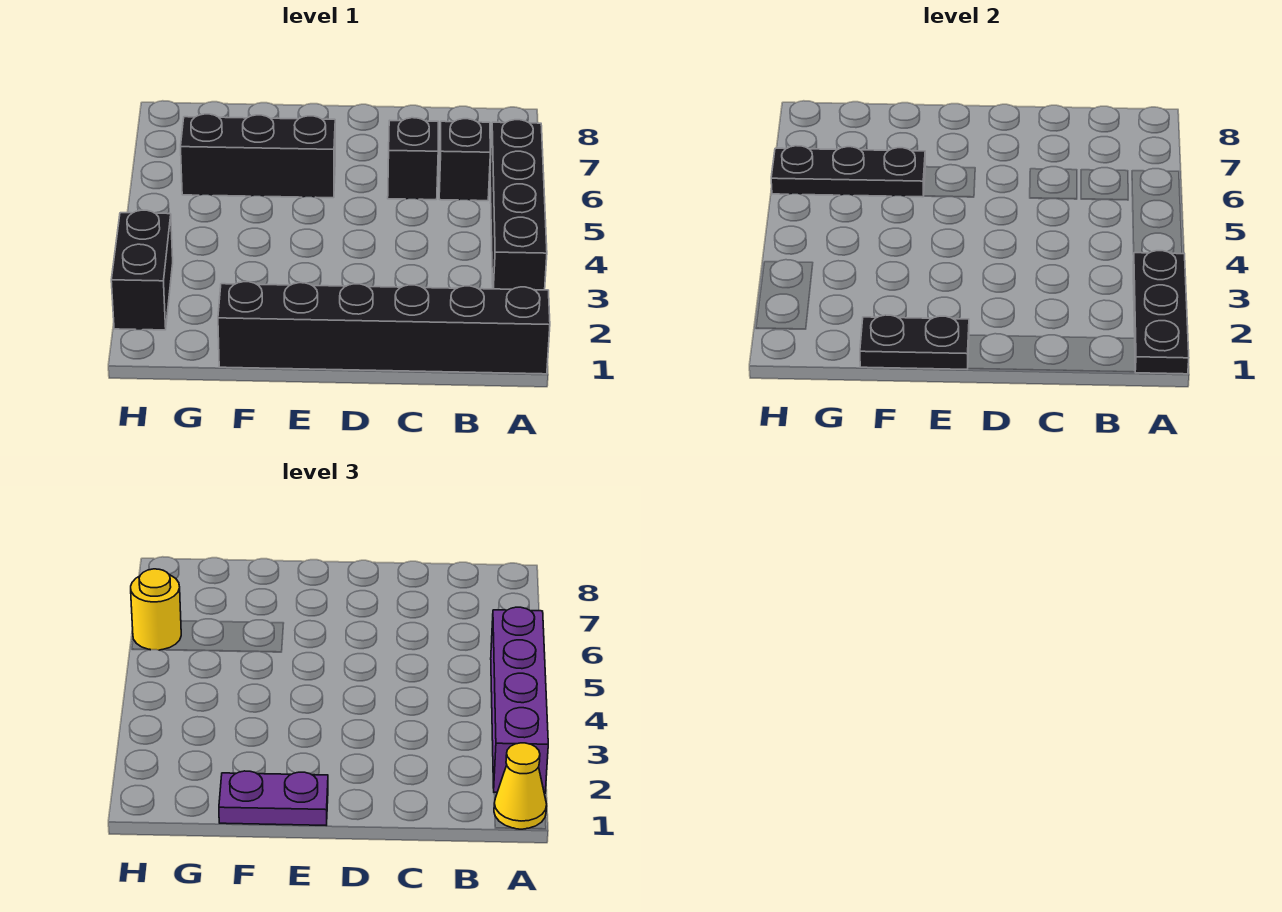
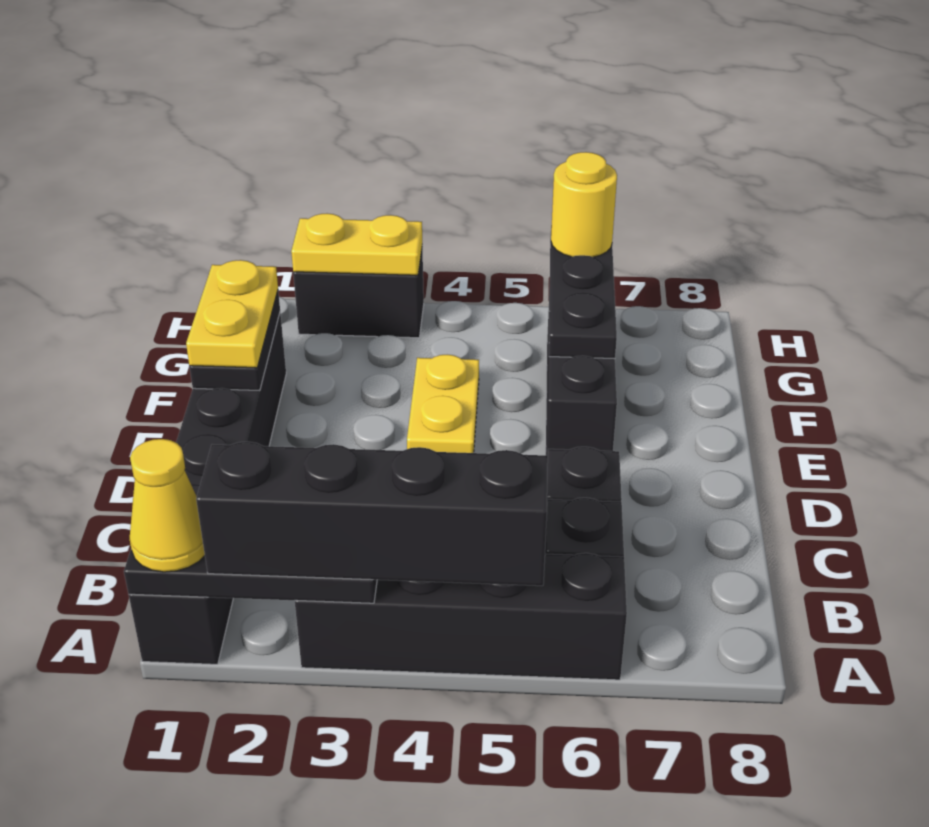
purple brick A2:A5 level 3 -> black brick A2:A5 level 3
purple plate E1:F1 level 3 -> yellow plate E1:F1 level 3
none -> yellow plate E4:F4 level 1
none -> yellow plate H2:H3 level 2

